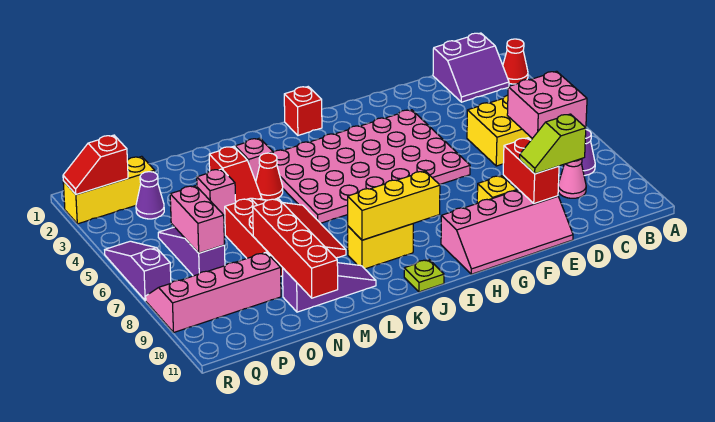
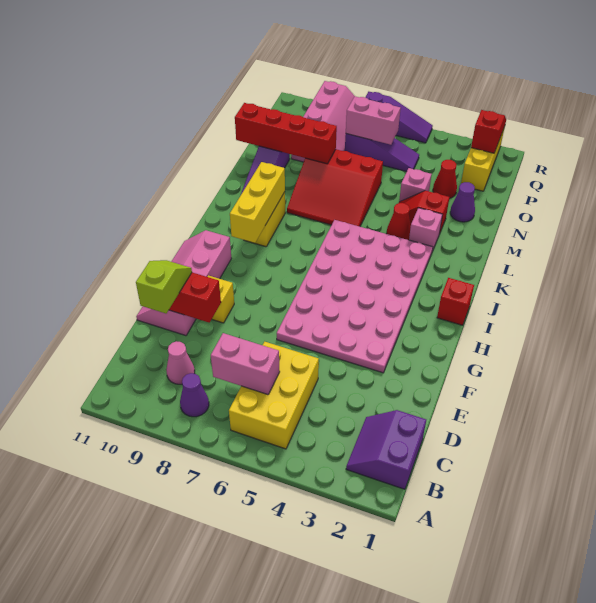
red cone A2 level 1 -> red cone O3 level 1
pink brick B6:C7 level 2 -> pink brick C6:C7 level 2
lime plate J11 level 1 -> none
purple cone P3 level 1 -> purple cone N2 level 1

